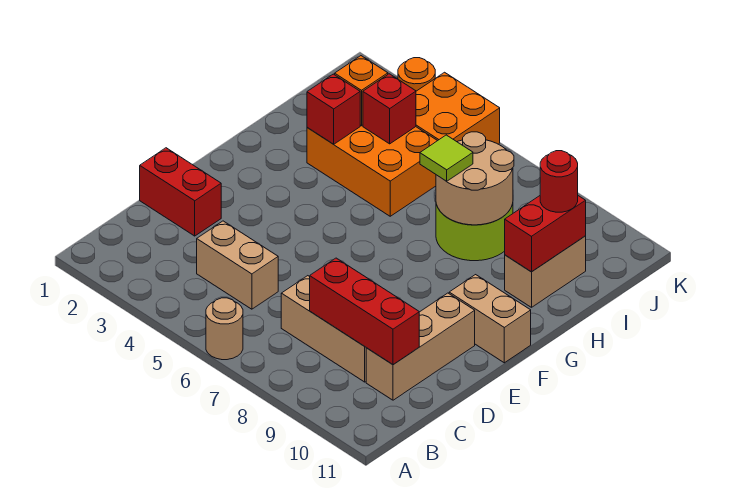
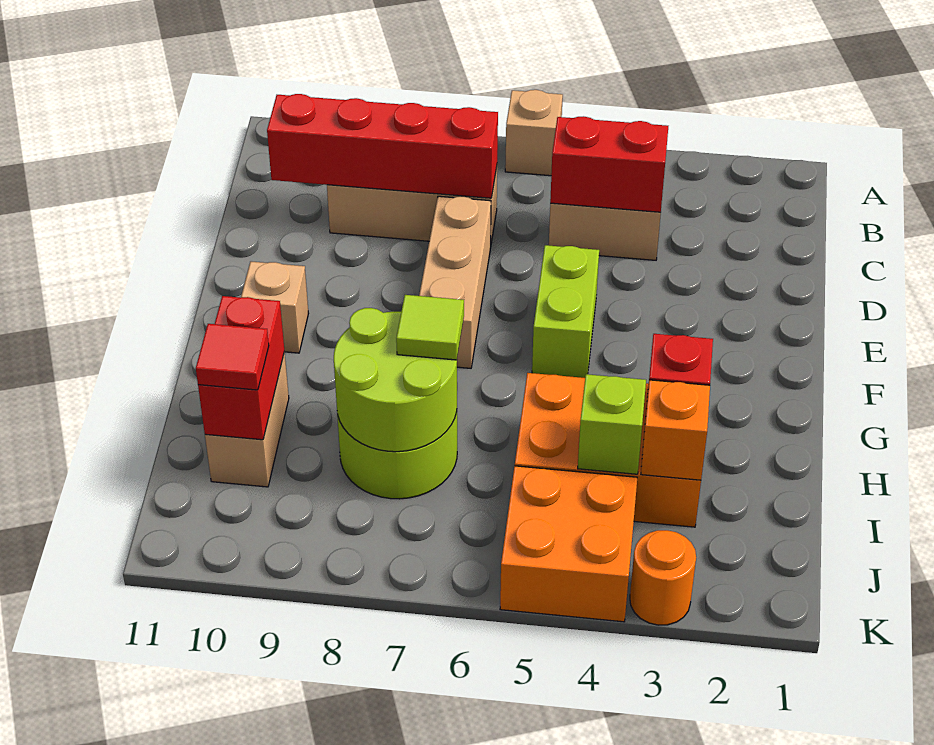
tan round brick A6 level 1 -> tan brick A6 level 1
red brick C8:C10 level 2 -> red brick C7:C10 level 2
tan brick C10:E10 level 1 -> tan brick D7:F7 level 1
red brick D1:D2 level 1 -> red brick C4:C5 level 2
none -> lime brick E5:F5 level 1
tan brick F10:F11 level 1 -> tan brick F10 level 1
tan round brick H7:I8 level 2 -> lime round brick H7:I8 level 2
red brick I4 level 2 -> lime brick I4 level 2
red round brick I10 level 3 -> red tile I10 level 3

